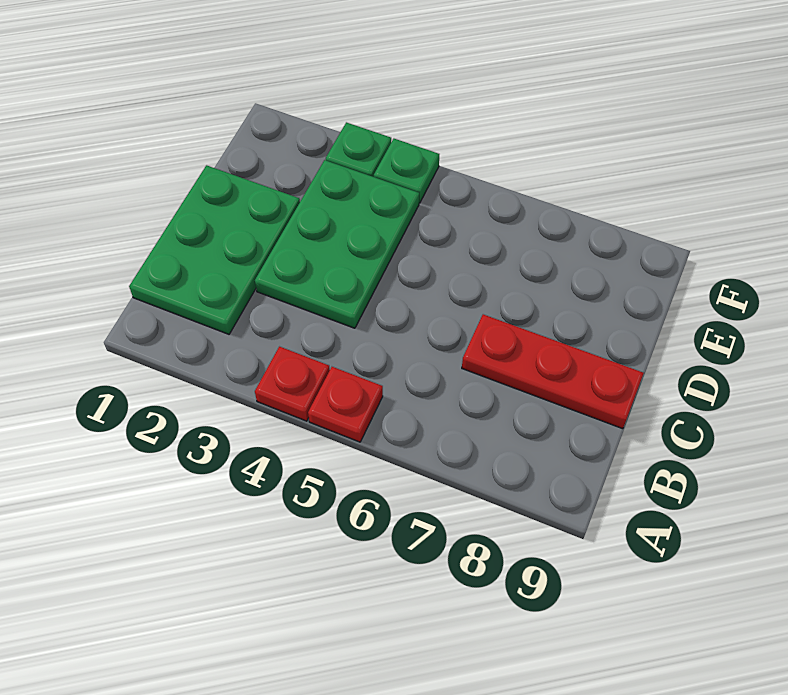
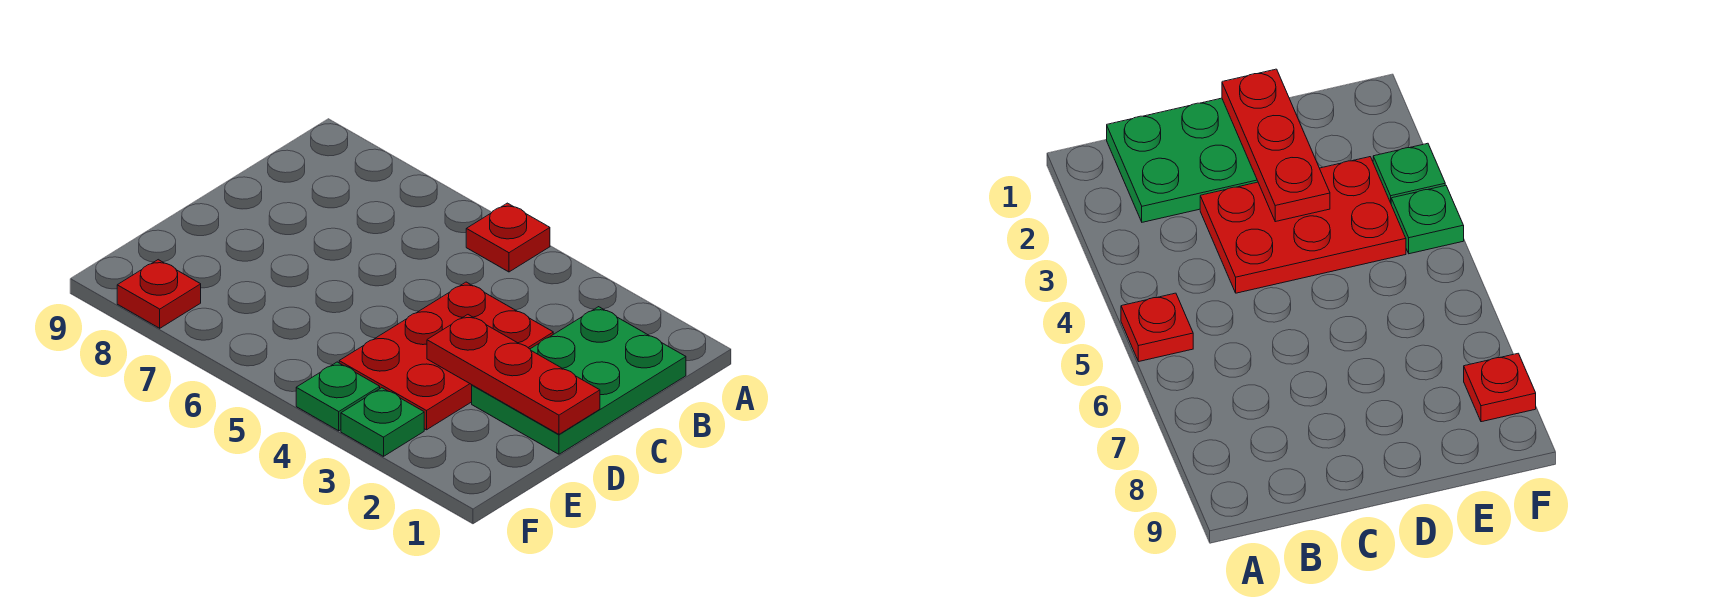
red plate A4 level 1 -> red plate F8 level 1
green plate C3:E4 level 1 -> red plate C3:E4 level 1
red plate C7:C9 level 1 -> red plate D1:D3 level 2

